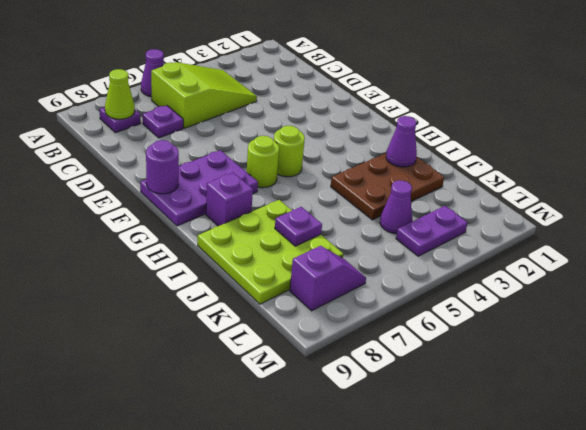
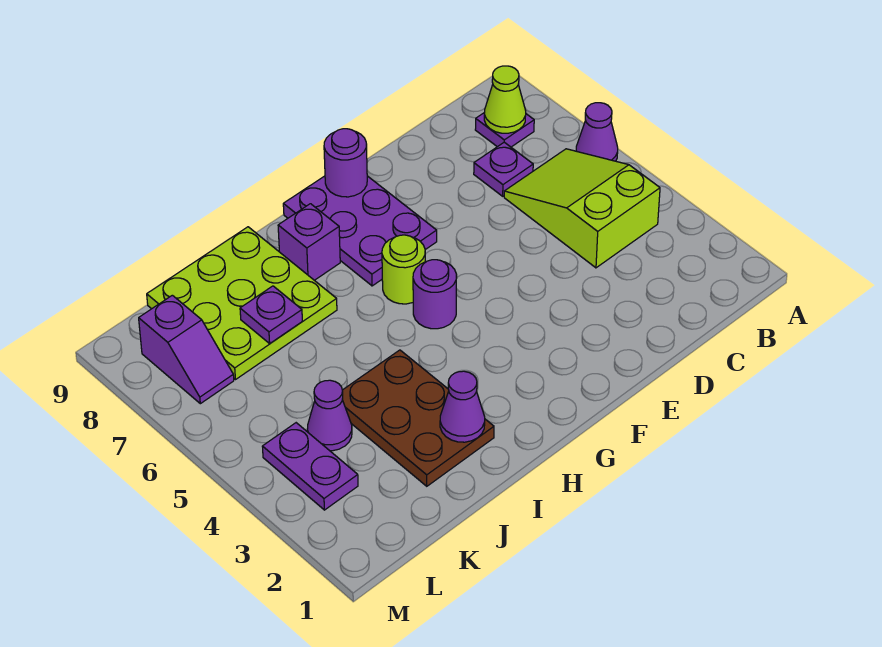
lime slope B4:C6 level 1 top 6 -> lime slope B4:C6 level 1 top 4
lime round brick G5 level 1 -> purple round brick G5 level 1

